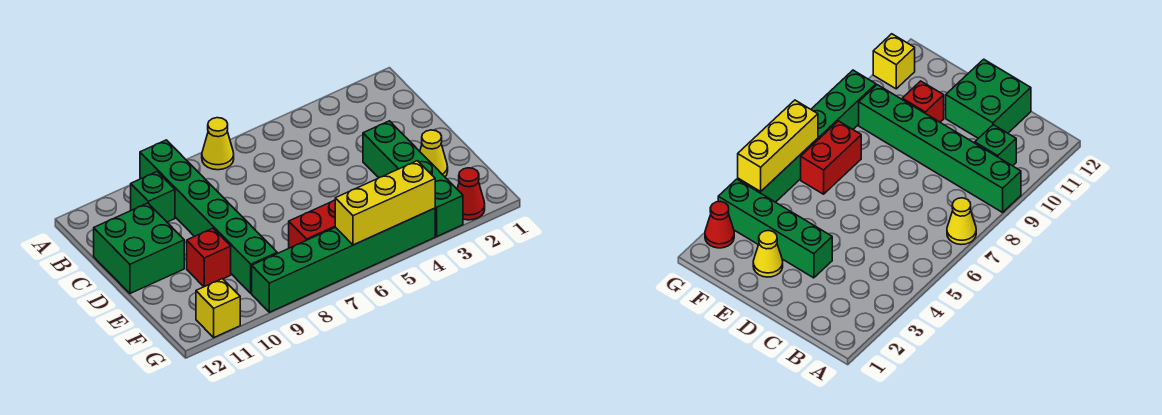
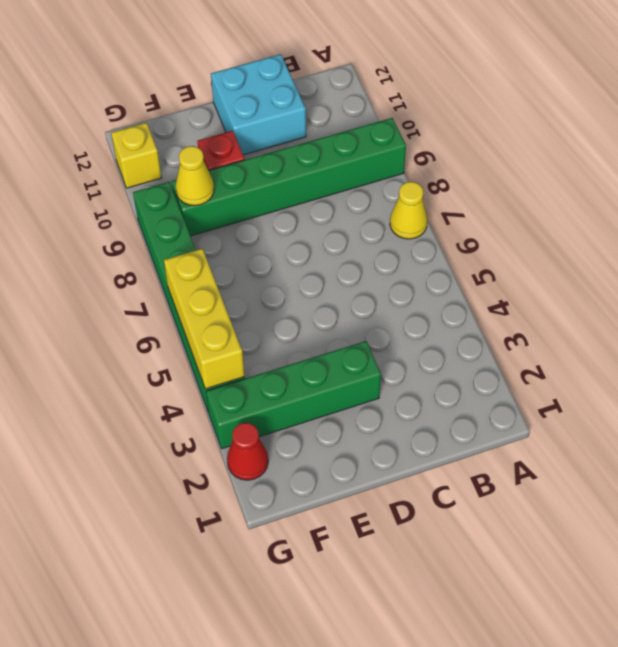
green brick B10 level 1 -> none
green brick C11:D12 level 1 -> cyan brick C11:D12 level 1
yellow cone E2 level 1 -> yellow cone F9 level 2
red brick F6:F7 level 1 -> none

